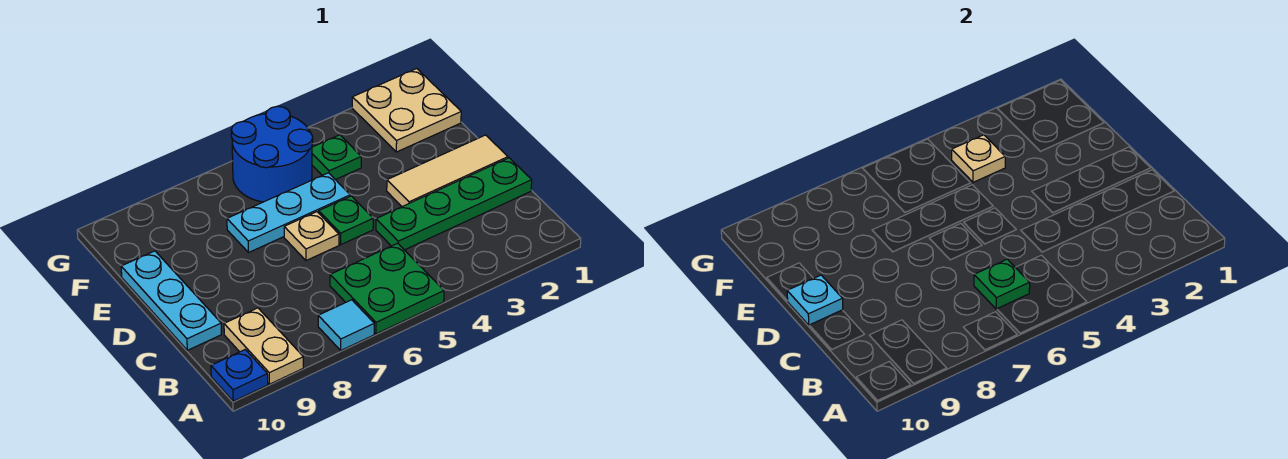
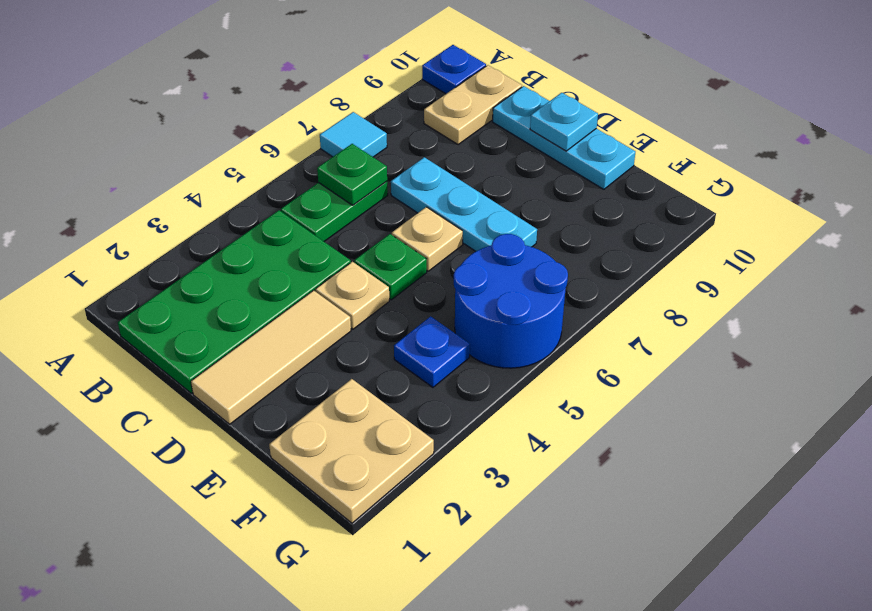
green plate A5:B6 level 1 -> green plate B5:B6 level 1
tan plate A9:B9 level 1 -> tan plate B9:B10 level 1
green plate C1:C4 level 1 -> green plate B1:C4 level 1
cyan plate E5:E7 level 1 -> cyan plate C7:E7 level 1
green plate F4 level 1 -> blue plate F4 level 1
tan plate F4 level 2 -> tan plate D4 level 1

